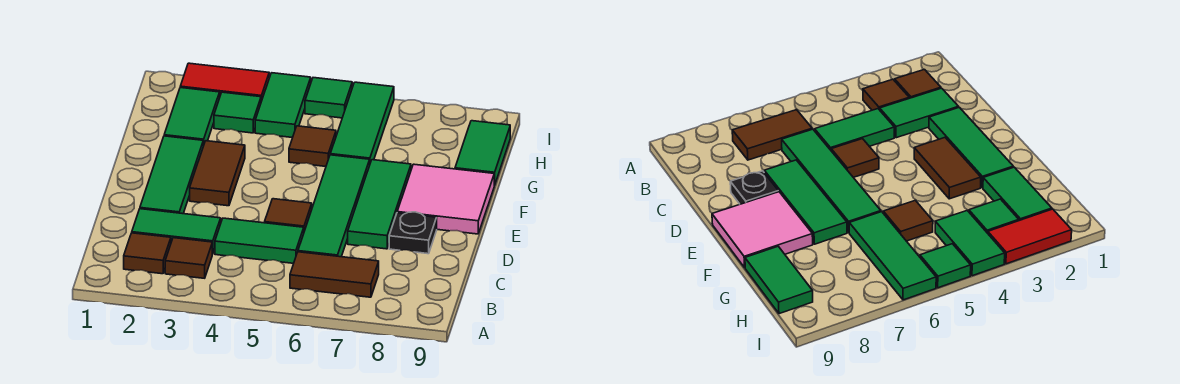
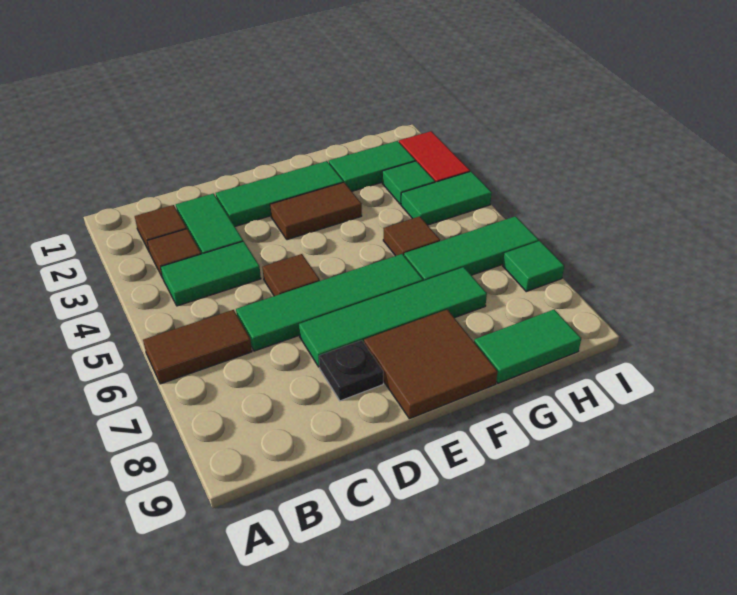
brown tile B6:B7 level 1 -> brown tile A6:B6 level 1
green tile C4:C5 level 1 -> green tile B4:C4 level 1
green tile D7:F7 level 1 -> green tile D7:G7 level 1
pink tile E8:F9 level 1 -> brown tile E8:F9 level 1
green tile I5 level 1 -> green tile I7 level 1

